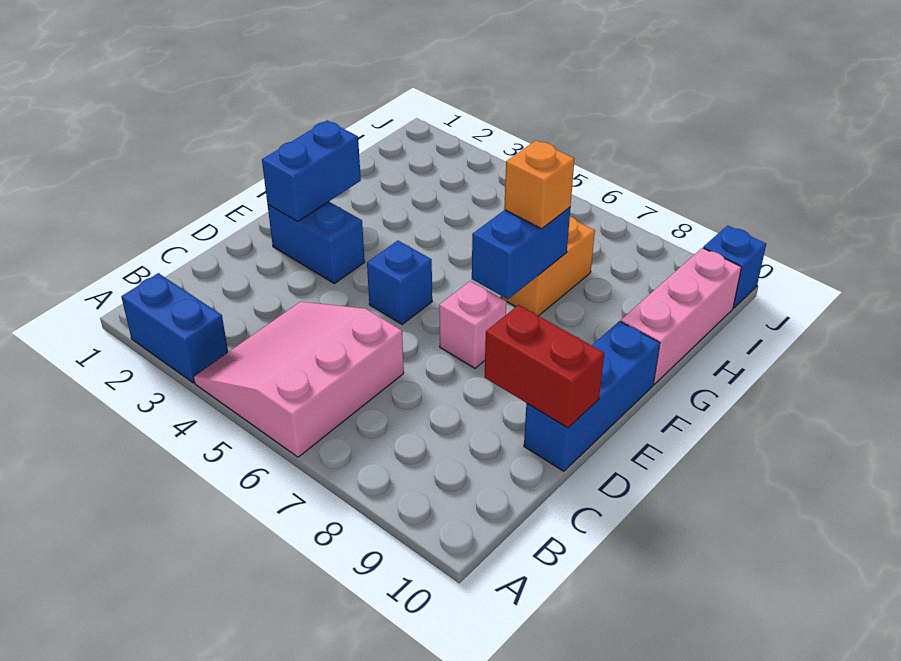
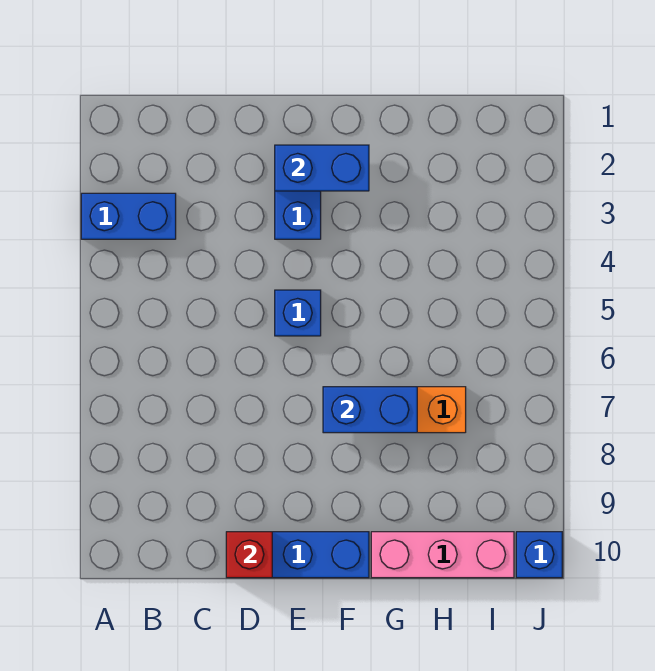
blue brick A2:A3 level 1 -> blue brick A3:B3 level 1
pink slope A4:C6 level 1 top 6 -> none
red brick D9:D10 level 2 -> red brick D10 level 2
pink brick E7 level 1 -> none
orange brick G7 level 3 -> none

